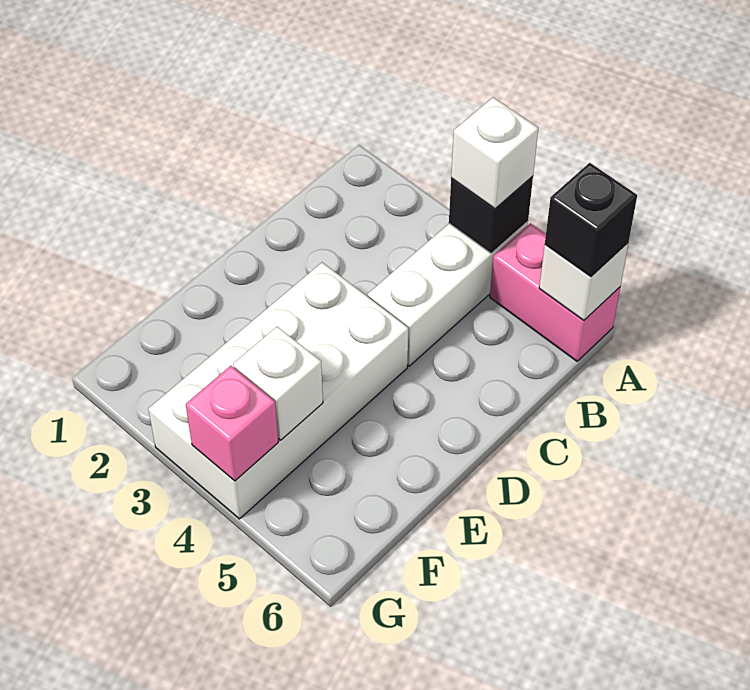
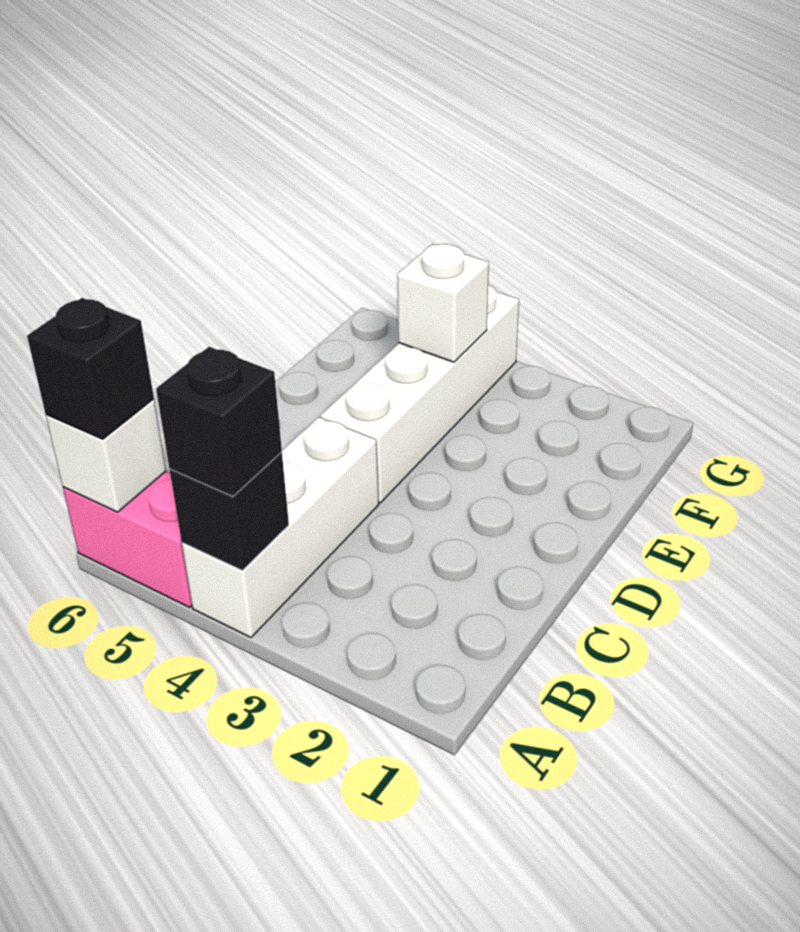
white brick A4 level 3 -> black brick A4 level 3
white brick D3:G4 level 1 -> white brick D4:G4 level 1
pink brick G4 level 2 -> none

